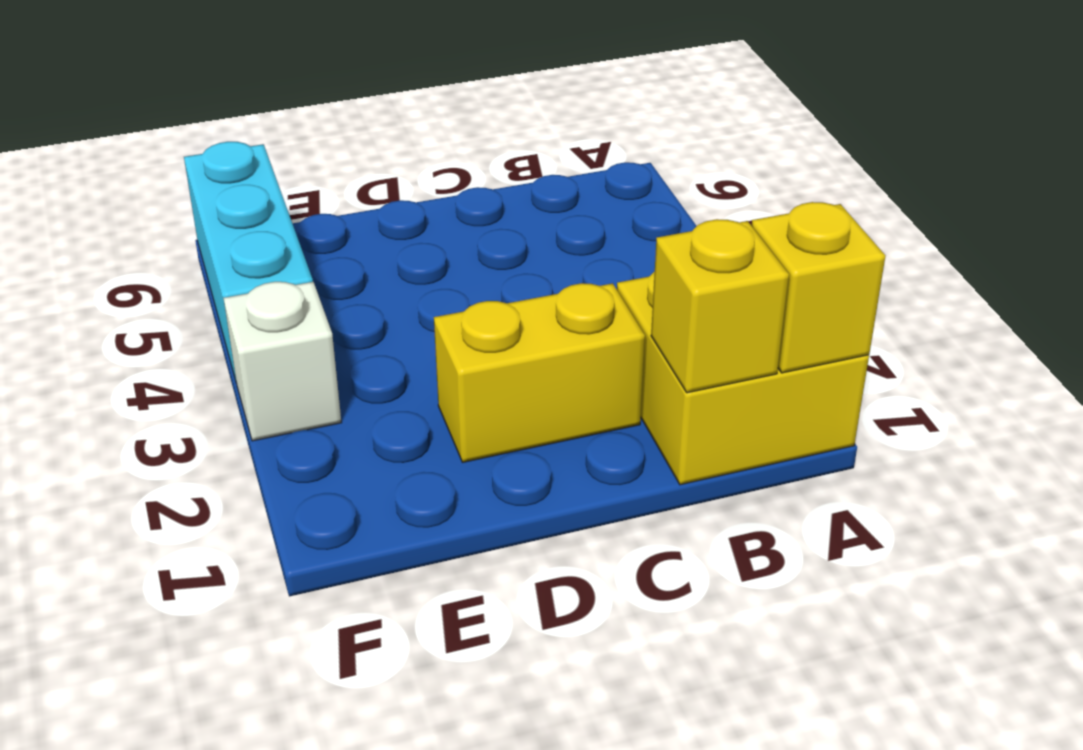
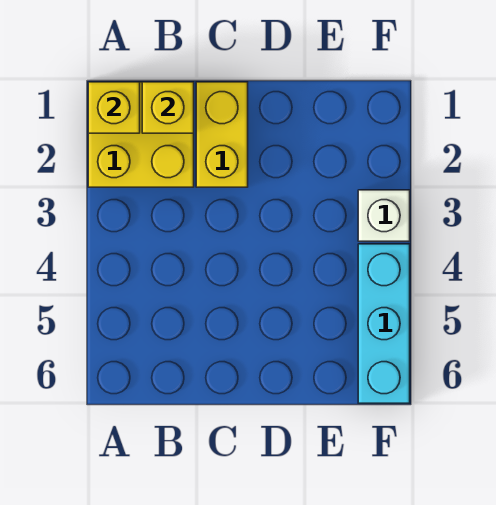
yellow brick C2:D2 level 1 -> yellow brick C1:C2 level 1

